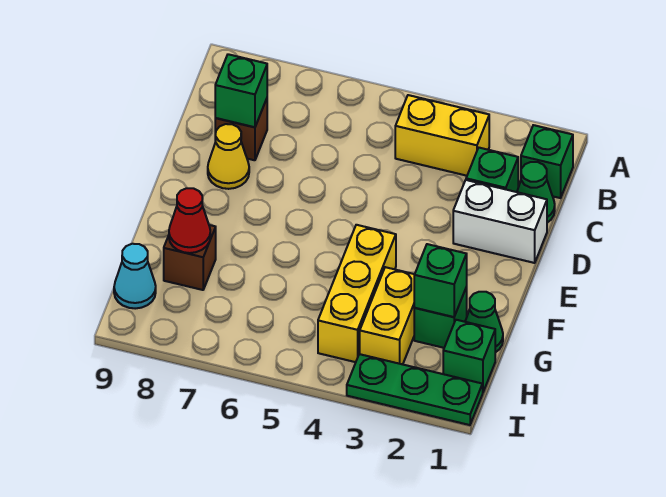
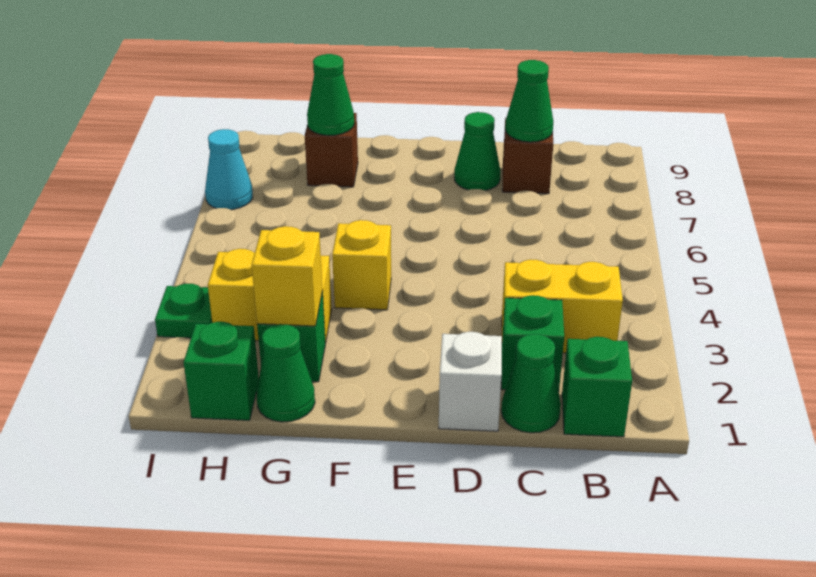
yellow brick B3:B4 level 1 -> yellow brick B3:C3 level 1
green brick C8 level 2 -> green cone C8 level 2
white brick D1:D2 level 1 -> white brick D1 level 1
yellow cone D8 level 1 -> green cone D8 level 1
yellow brick F4:H4 level 1 -> yellow brick F4 level 1
green brick G2 level 2 -> yellow brick G2 level 2
red cone G8 level 2 -> green cone G8 level 2
cyan cone H9 level 1 -> cyan cone I7 level 1
green plate I1:I3 level 1 -> green plate I3 level 1

